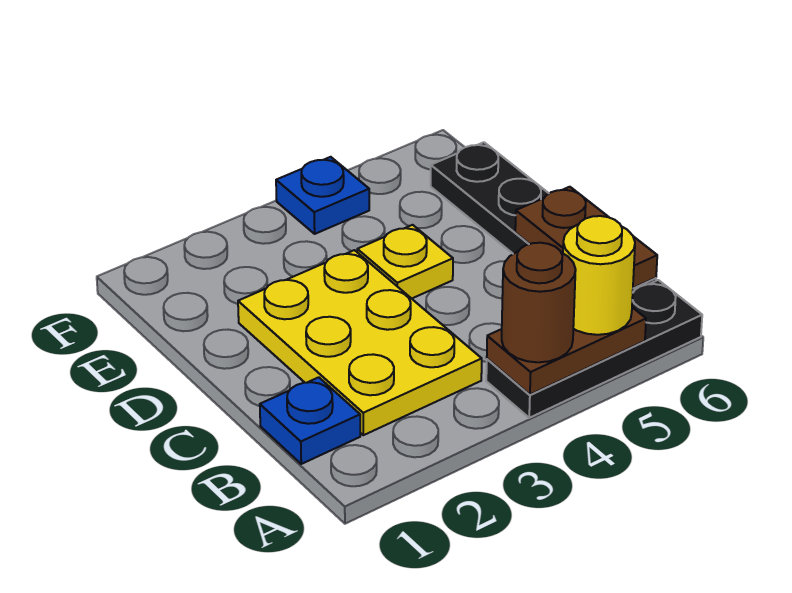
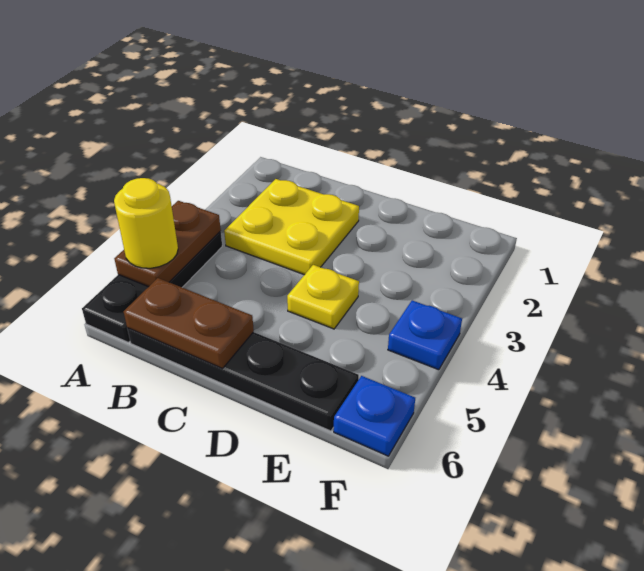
brown round brick A4 level 3 -> none
blue plate B1 level 1 -> blue plate F6 level 1
yellow plate B2:D3 level 1 -> yellow plate B2:C3 level 1

